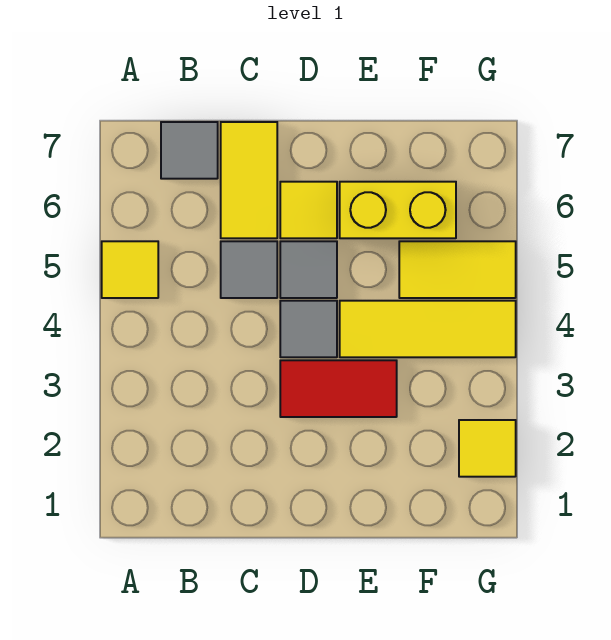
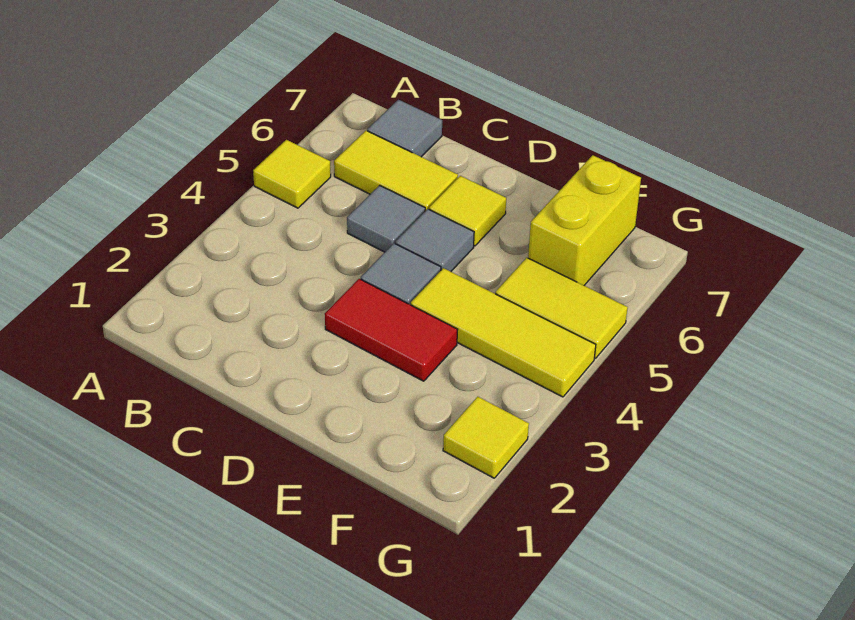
yellow tile C6:C7 level 1 -> yellow tile B6:C6 level 1
yellow brick E6:F6 level 1 -> yellow brick F6:F7 level 1

